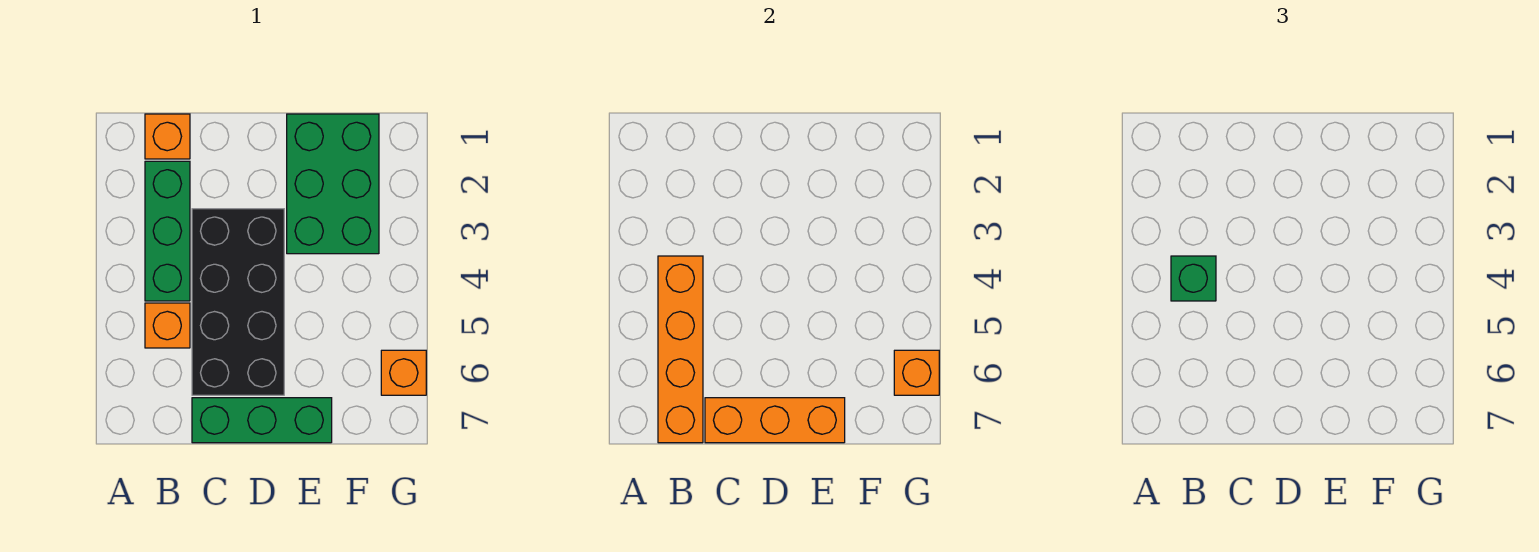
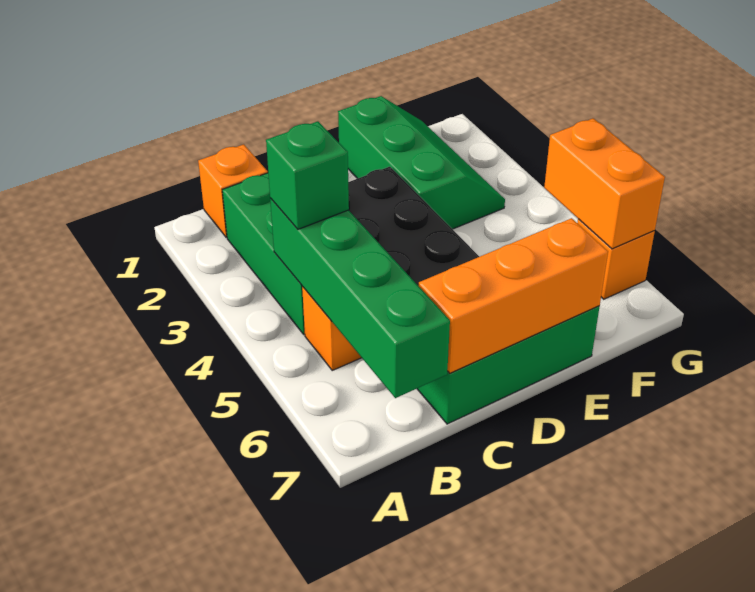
orange brick B4:B7 level 2 -> green brick B4:B7 level 2
green brick E1:F3 level 1 -> green slope E1:F3 level 1 top E
orange brick G6 level 2 -> orange brick G5:G6 level 2

